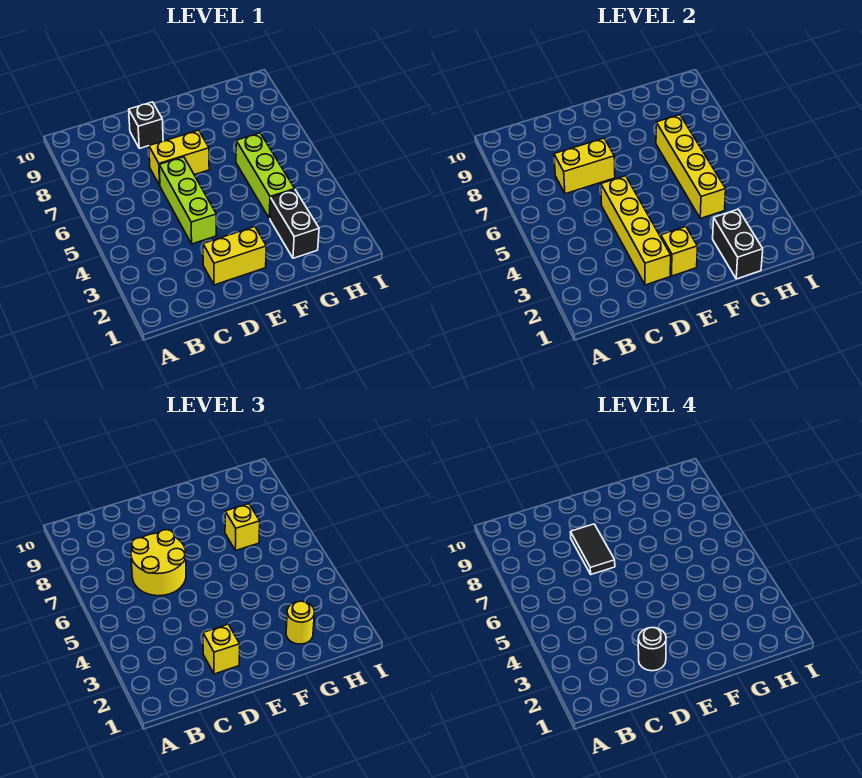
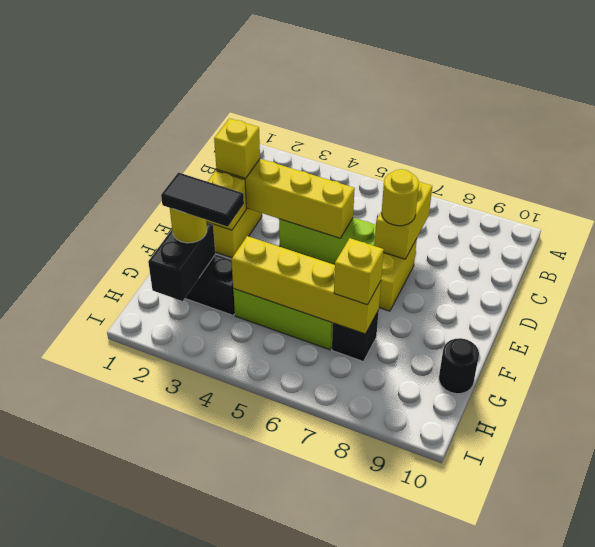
yellow round brick C6:D7 level 3 -> yellow round brick D7 level 3
black round brick D2 level 4 -> black round brick G10 level 1
black tile D7:D8 level 4 -> black tile G2:G3 level 4
black brick D9 level 1 -> black brick G7 level 1
black brick G1:G2 level 2 -> black brick G2:H2 level 2

